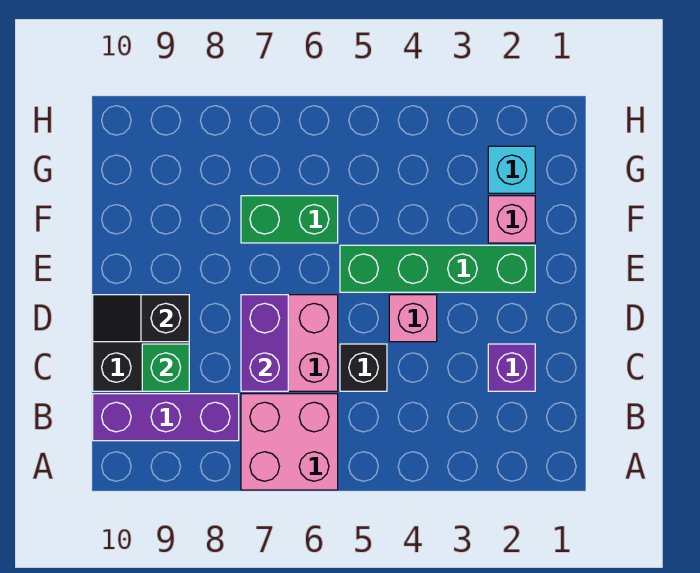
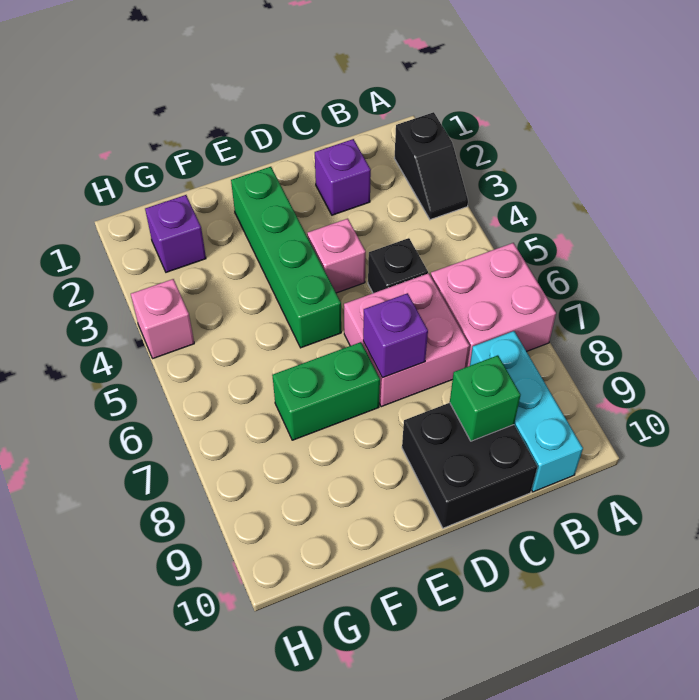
purple brick B8:B10 level 1 -> cyan brick B8:B10 level 1
purple brick C7:D7 level 2 -> purple brick D7 level 2
black slope D9:D10 level 2 top 9 -> black slope A2:A3 level 1 top 2
pink brick F2 level 1 -> pink brick H4 level 1
green brick F6:F7 level 1 -> green brick E7:F7 level 1
cyan brick G2 level 1 -> purple brick G2 level 1

